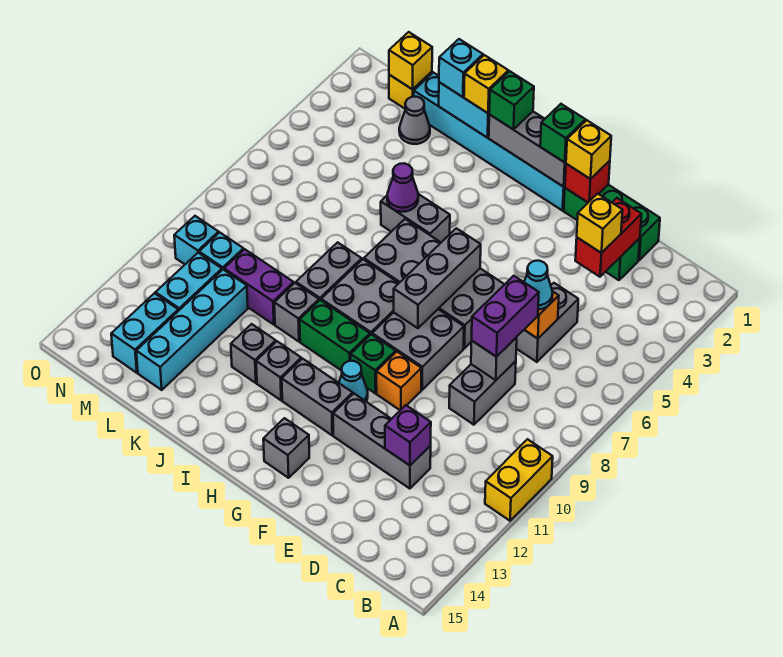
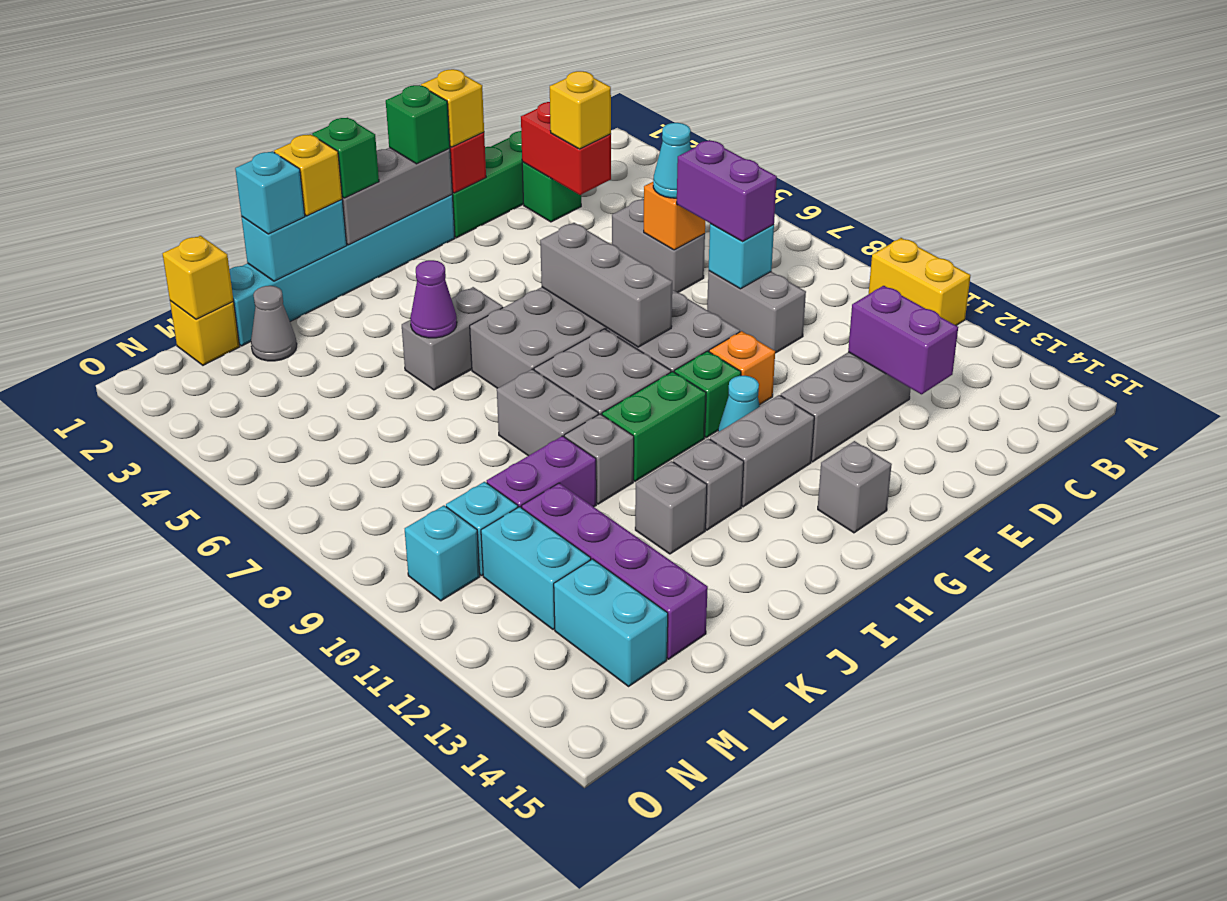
grey brick D8 level 2 -> cyan brick D8 level 2
purple brick D12 level 2 -> purple brick D12:D13 level 2
cyan brick L11:L14 level 1 -> purple brick L11:L14 level 1

